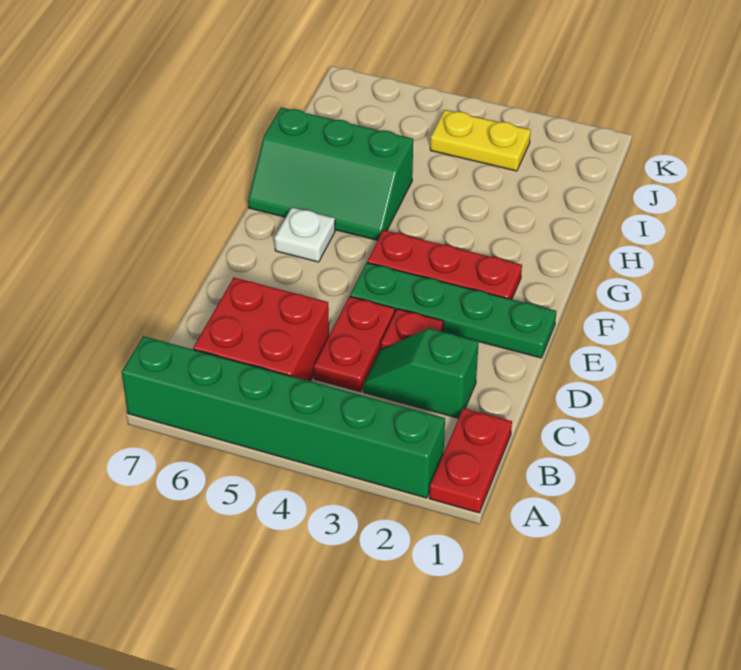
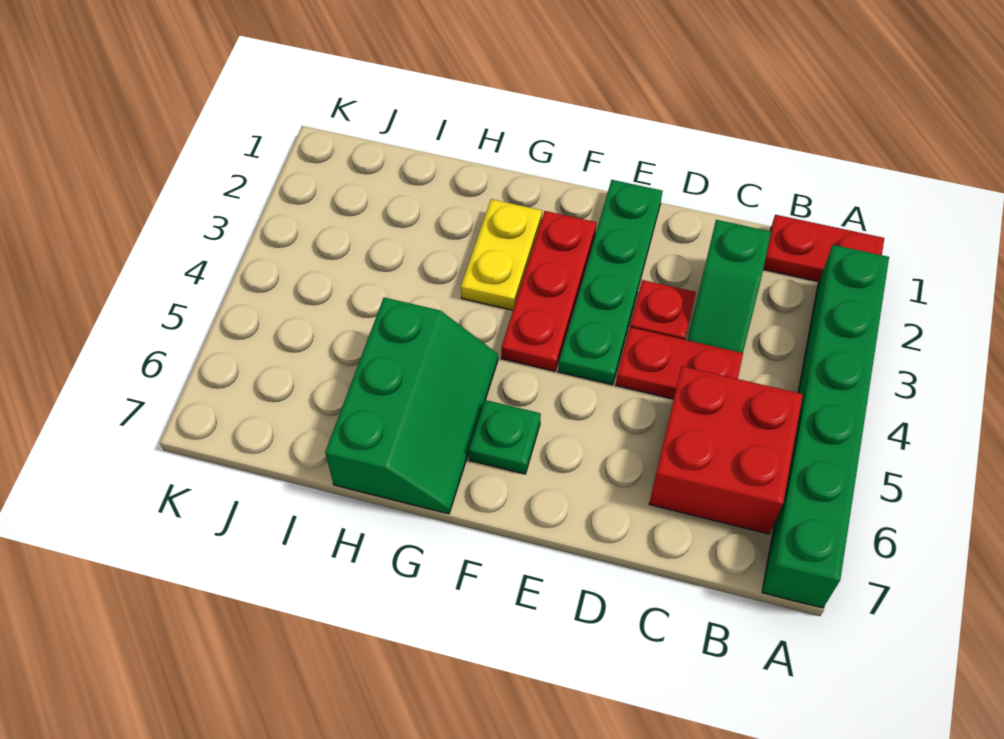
white plate F6 level 1 -> green plate F6 level 1
yellow plate J3:J4 level 1 -> yellow plate G2:G3 level 1

